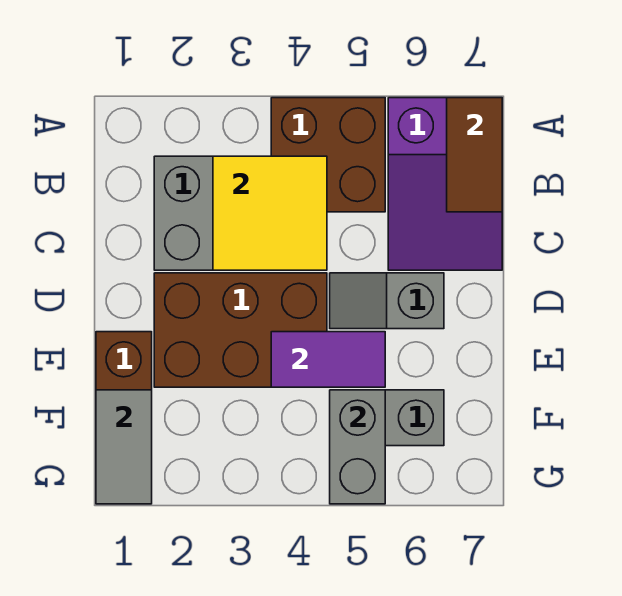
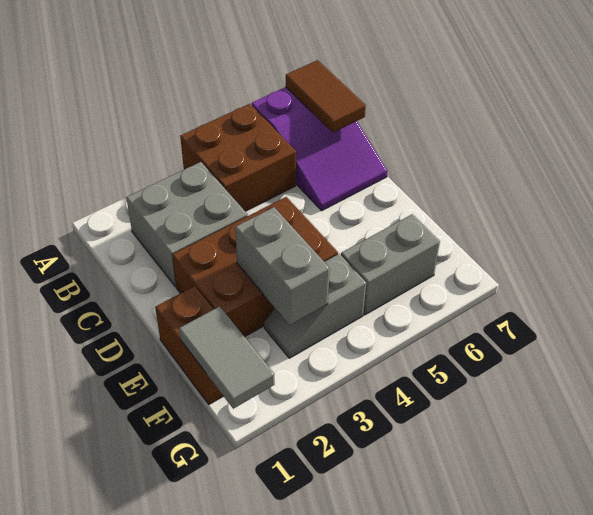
yellow tile B3:C4 level 2 -> none
grey slope D5:D6 level 1 top 6 -> grey slope F3:F4 level 1 top 4
purple tile E4:E5 level 2 -> none
grey brick F5:G5 level 2 -> grey brick E3:F3 level 2

